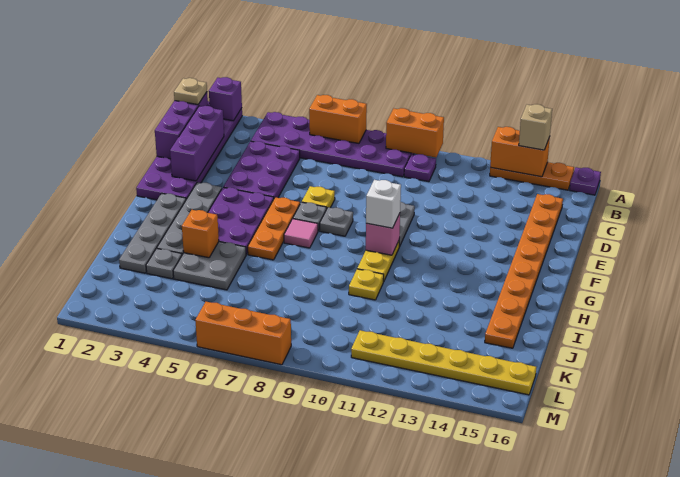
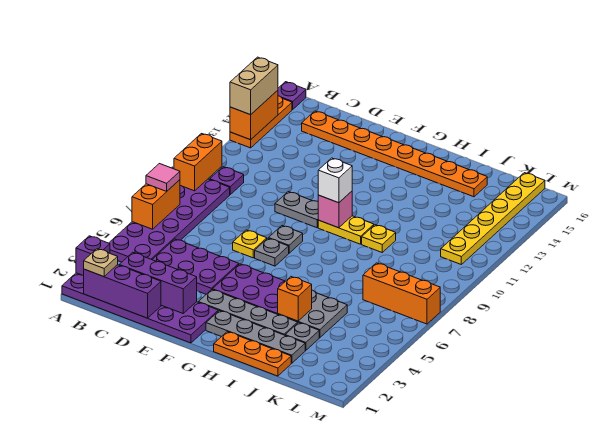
tan brick A14 level 3 -> tan brick A13:A14 level 3
orange plate F6:H6 level 1 -> orange plate H1:J1 level 1
pink tile G7 level 1 -> pink tile A7 level 3
orange brick M6:M8 level 1 -> orange brick K7:M7 level 1

